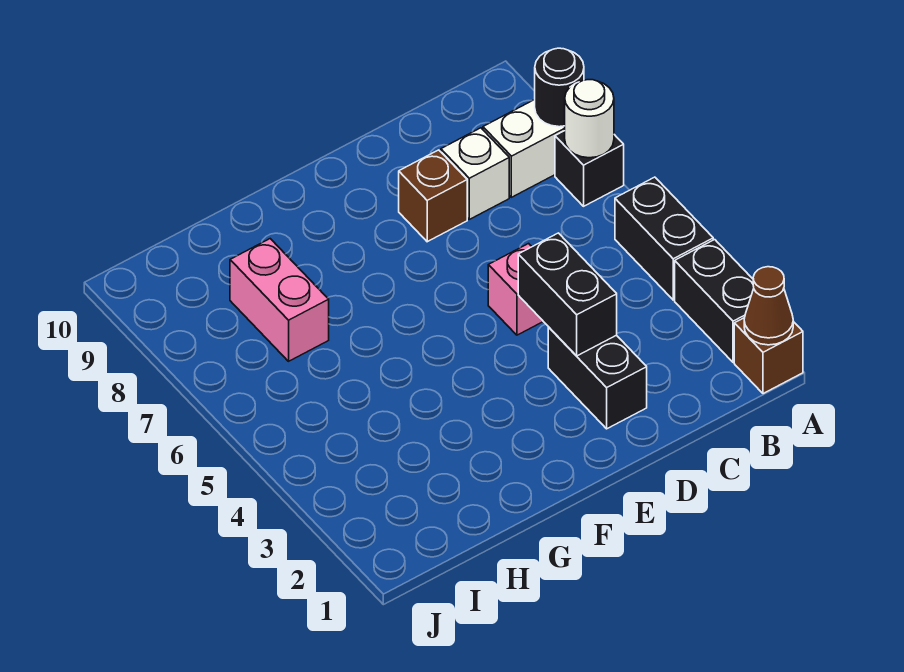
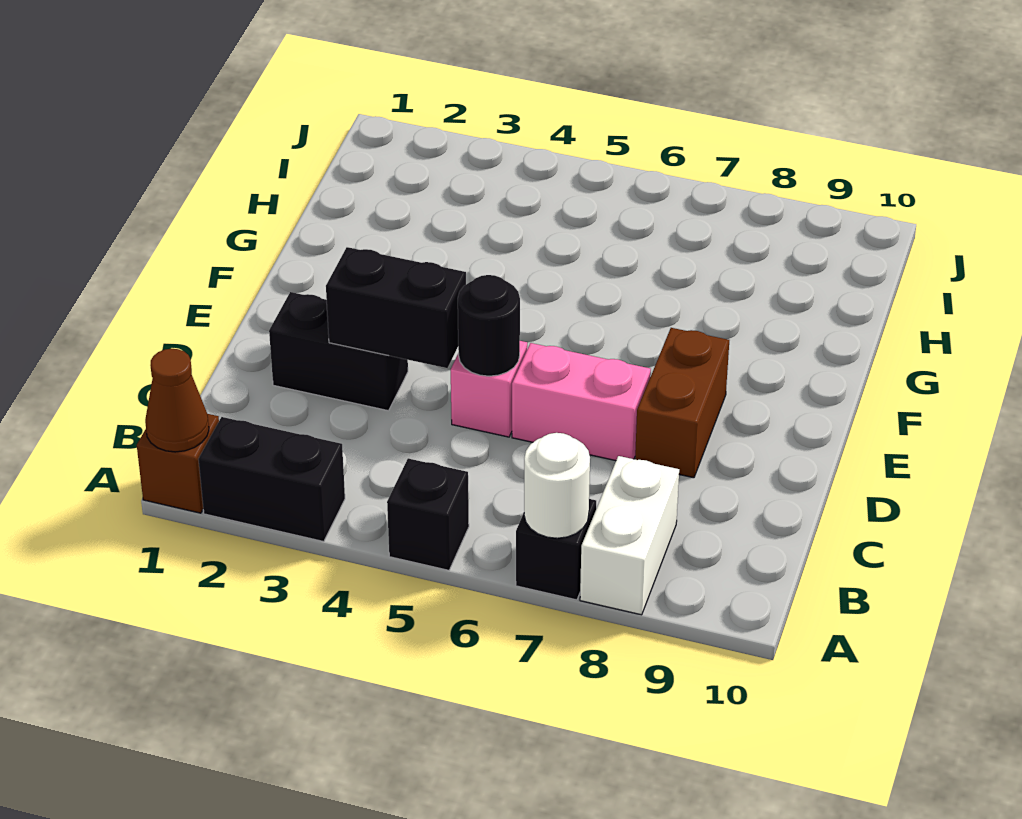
black brick A4:A5 level 1 -> black brick A5 level 1
black round brick A8 level 2 -> black round brick D5 level 2
white brick C8 level 1 -> none
brown brick D8 level 1 -> brown brick D8:E8 level 1
pink brick H7:H8 level 1 -> pink brick D6:D7 level 1

